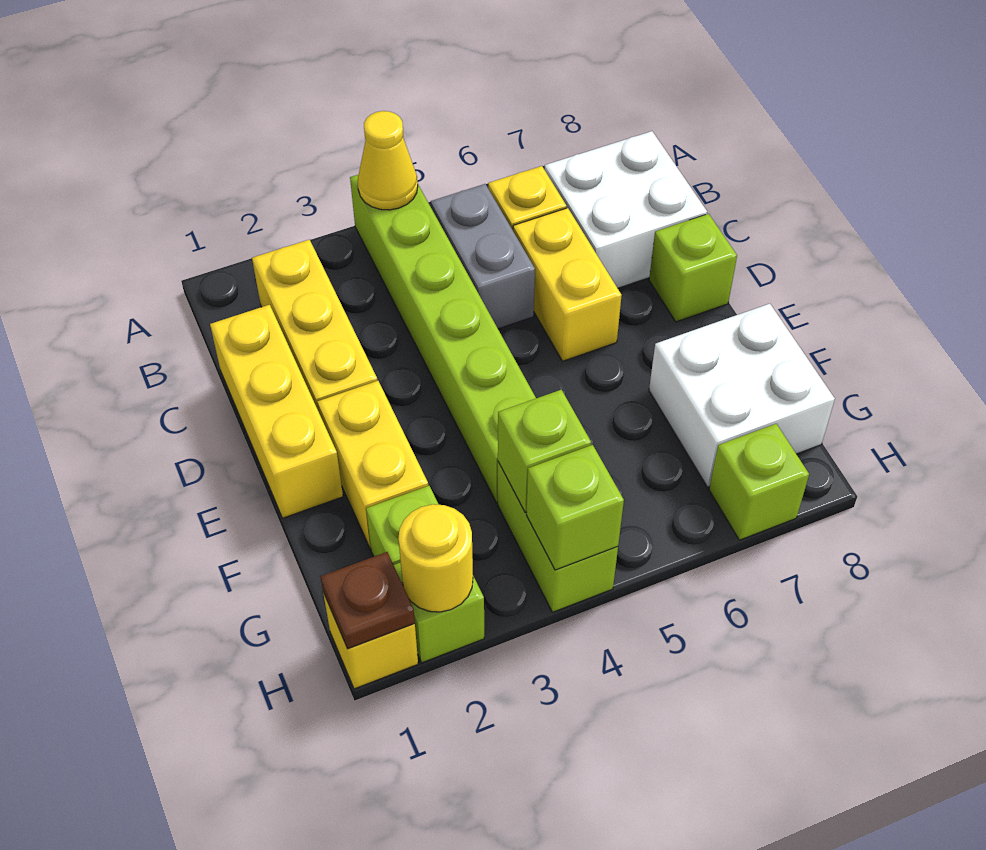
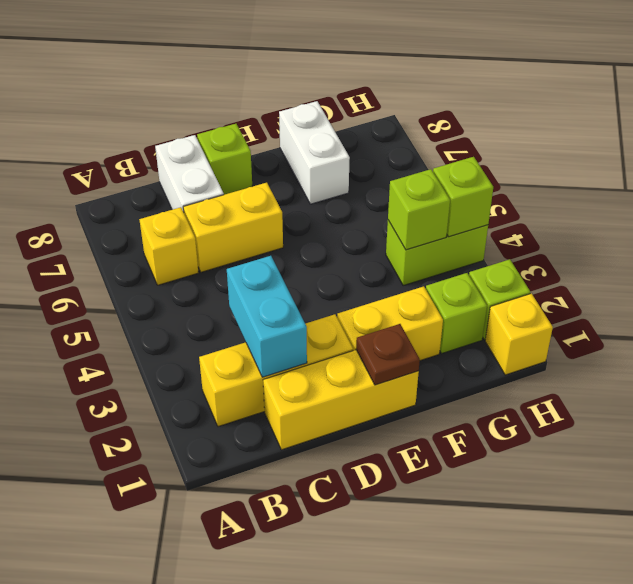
lime brick A4:F4 level 1 -> none
yellow cone A4 level 2 -> none
grey brick B5:C5 level 1 -> none
white brick B7:C8 level 1 -> white brick C7:C8 level 1
none -> cyan brick C2:C3 level 2
white brick F7:G8 level 1 -> white brick F7:F8 level 1
brown plate H1 level 2 -> brown plate E1 level 2
yellow round brick H2 level 2 -> none
lime brick H7 level 1 -> none

